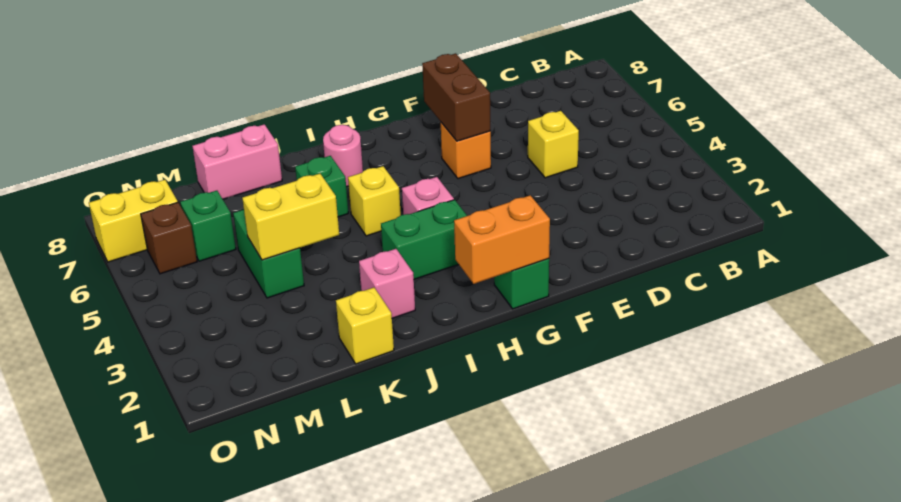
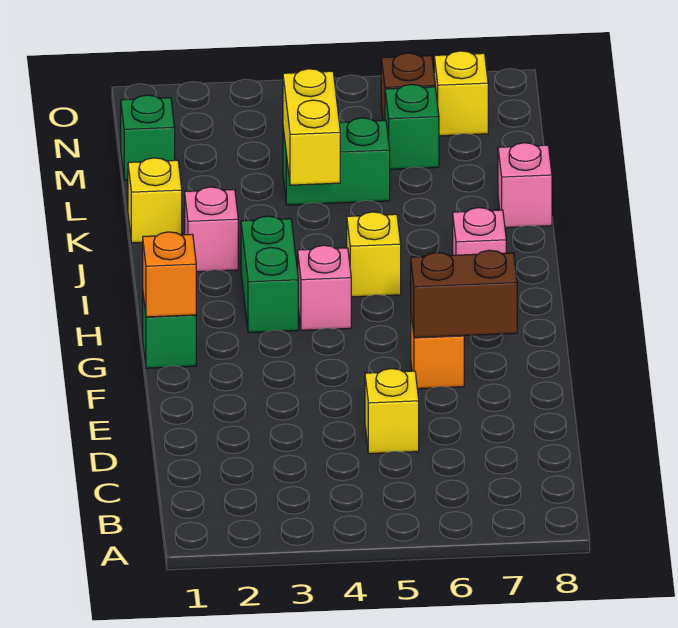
orange brick G1:H1 level 2 -> orange brick G1 level 2
pink round brick I7 level 1 -> pink brick I7 level 1
green brick J6 level 1 -> green brick M1 level 1
pink brick K8:L8 level 1 -> pink brick K8 level 1
yellow brick N7:O7 level 1 -> yellow brick N7 level 1

